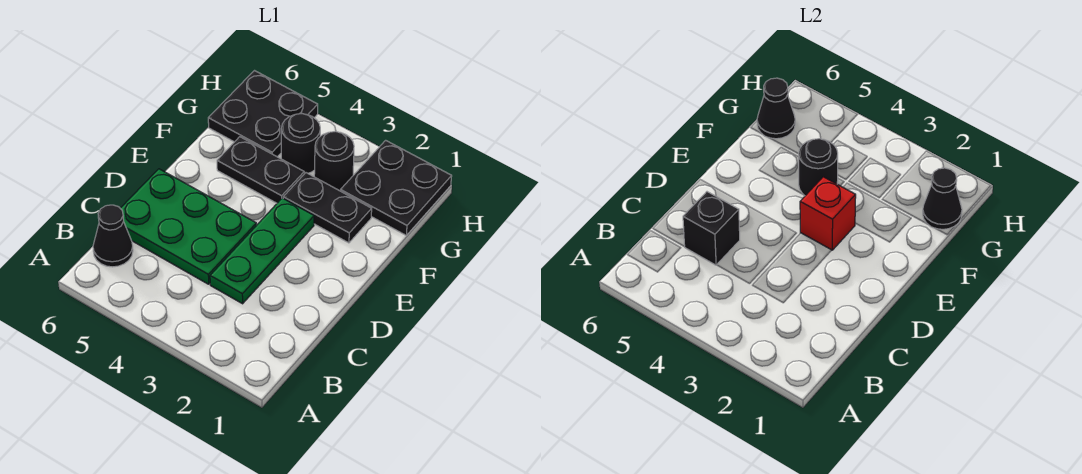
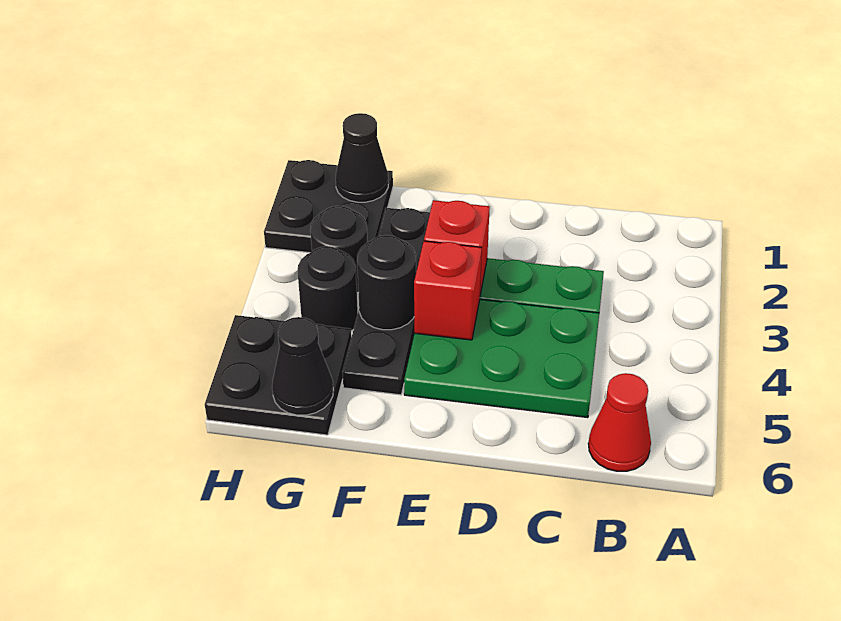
black cone B6 level 1 -> red cone B6 level 1
green plate C4:D6 level 1 -> green plate C4:E5 level 1
black brick C5 level 2 -> none
none -> red brick E4 level 2

